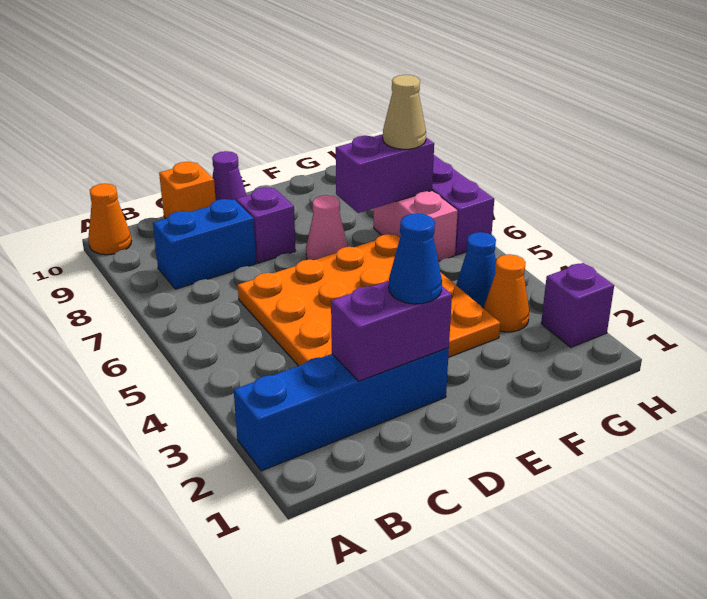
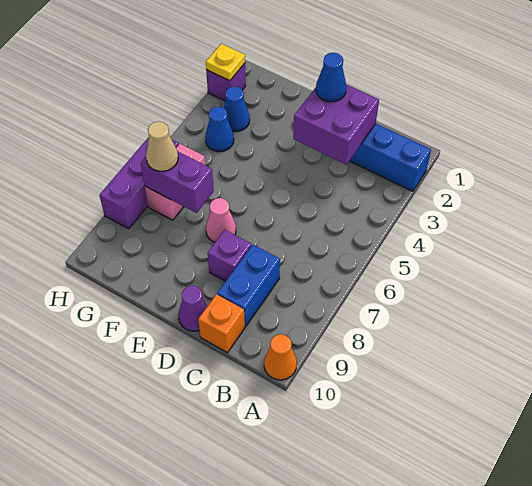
blue brick B8:C8 level 1 -> blue brick C8:C9 level 1
purple brick C2:D2 level 2 -> purple brick C2:D3 level 2
orange plate C3:F6 level 1 -> none
orange cone G3 level 1 -> blue cone G3 level 1
none -> yellow plate H2 level 2

